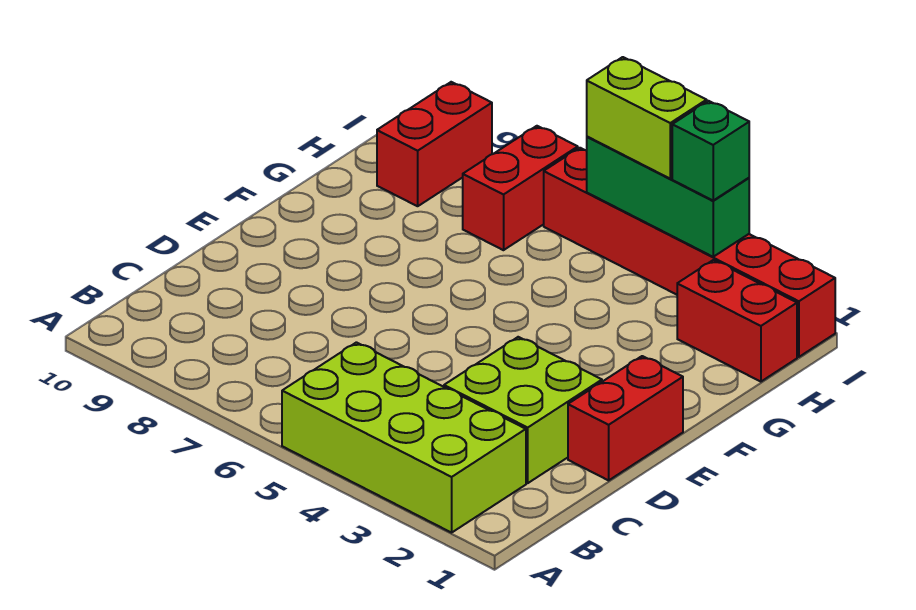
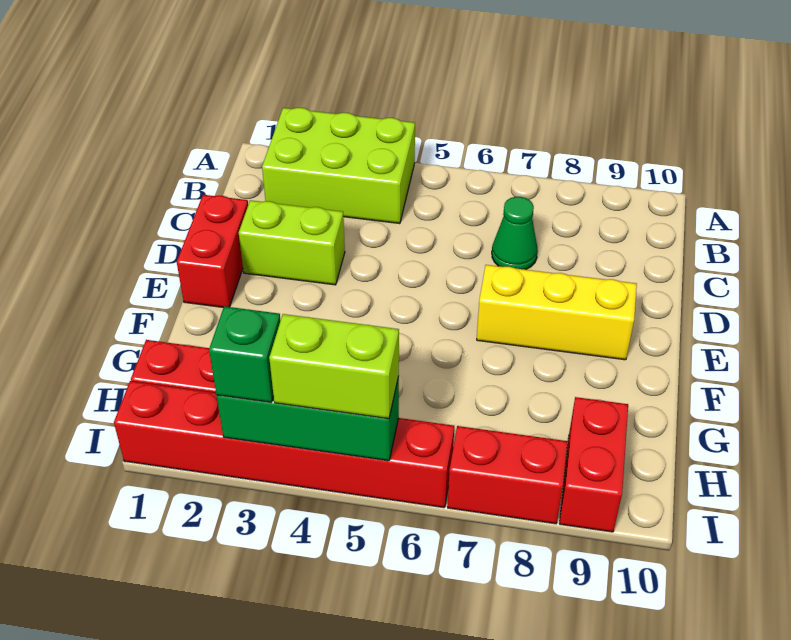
lime brick A2:B5 level 1 -> lime brick A2:B4 level 1
lime brick C2:D3 level 1 -> lime brick D2:D3 level 1
none -> green cone C7 level 1
none -> yellow brick E7:E9 level 1
red brick H7:I7 level 1 -> red brick I7:I8 level 1

